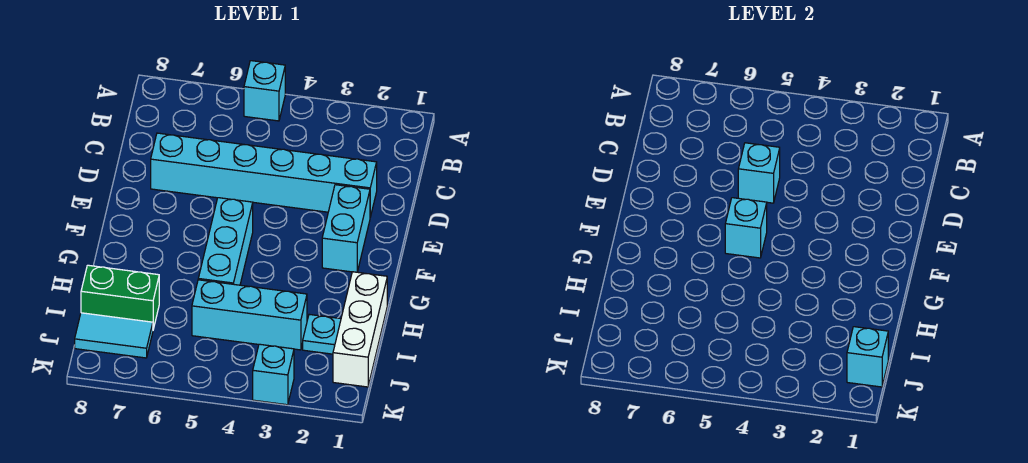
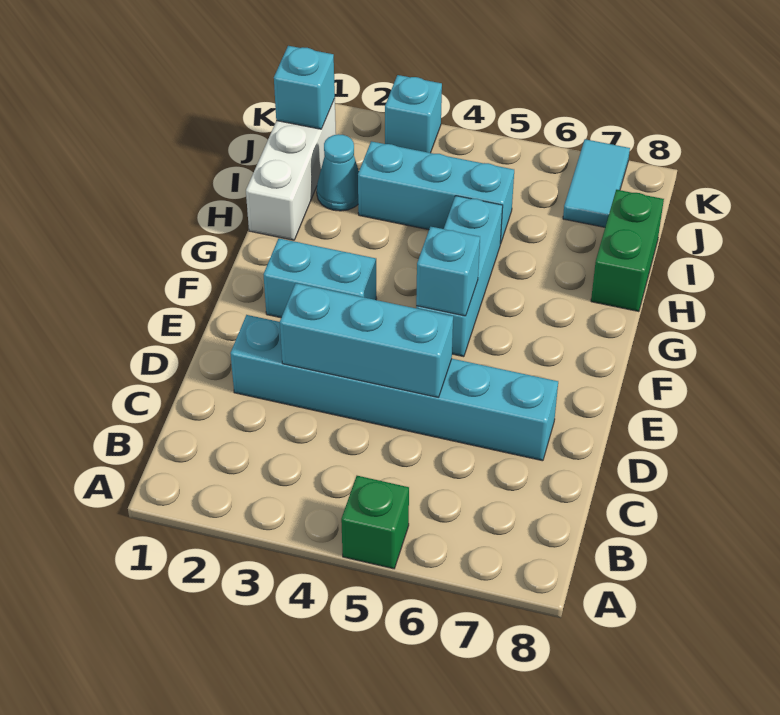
cyan brick A5 level 1 -> green brick A5 level 1
cyan brick D5 level 2 -> cyan brick D3:D5 level 2
cyan brick E2:F2 level 1 -> cyan brick F2:F3 level 1
cyan plate I2 level 1 -> cyan cone I2 level 1
green brick I7:I8 level 1 -> green brick H8:I8 level 1
cyan tile J7:J8 level 1 -> cyan tile J7:K7 level 1

